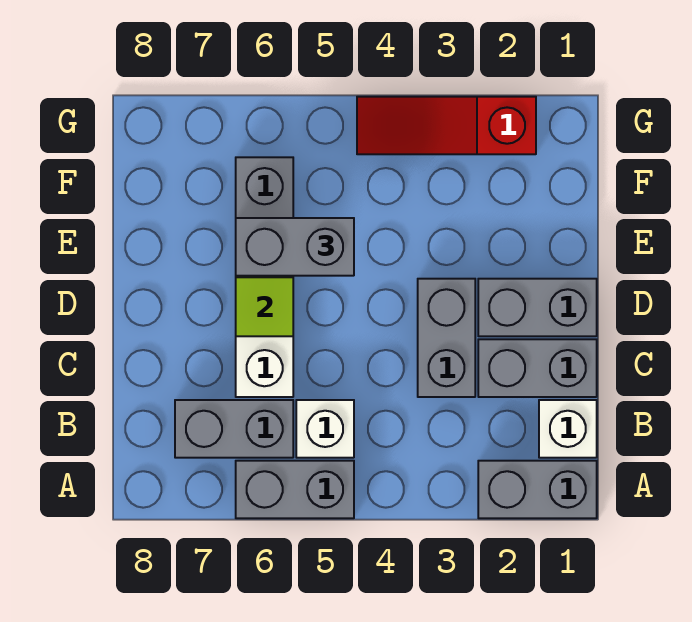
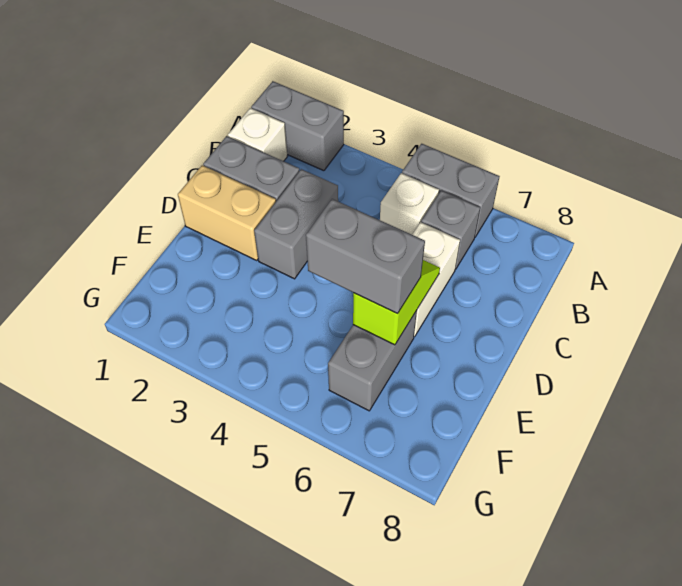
grey brick B6:B7 level 1 -> grey brick B6 level 1
grey brick D1:D2 level 1 -> tan brick D1:D2 level 1
red slope G2:G4 level 1 top 2 -> none

